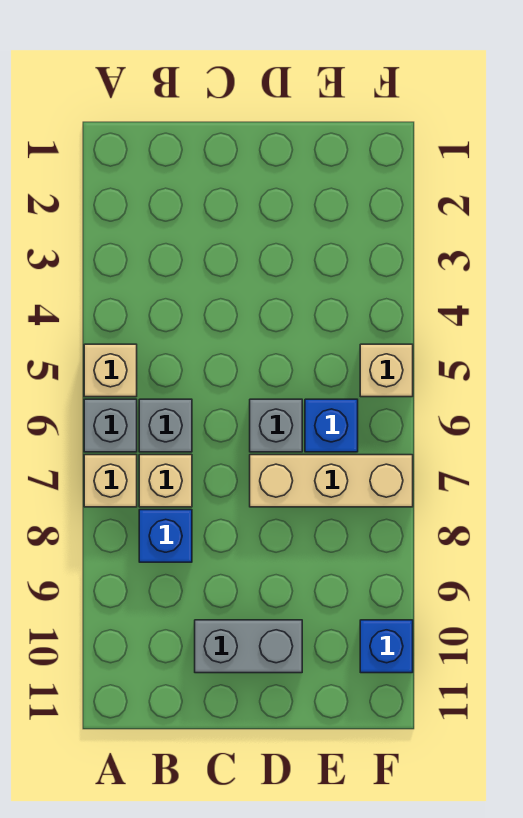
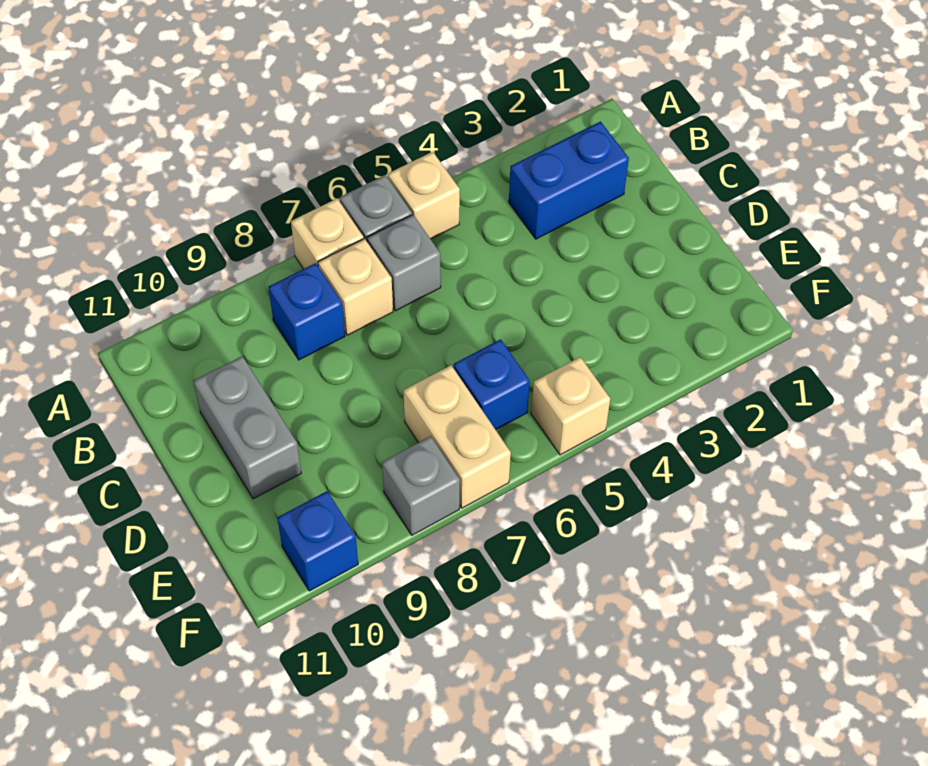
none -> blue brick B2:B3 level 1
grey brick D6 level 1 -> grey brick F8 level 1
tan brick D7:F7 level 1 -> tan brick E7:F7 level 1

